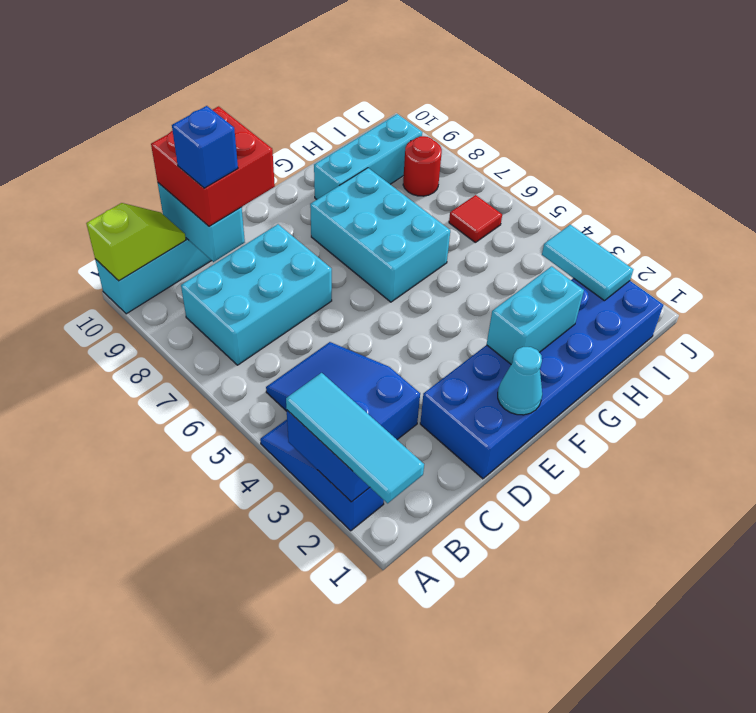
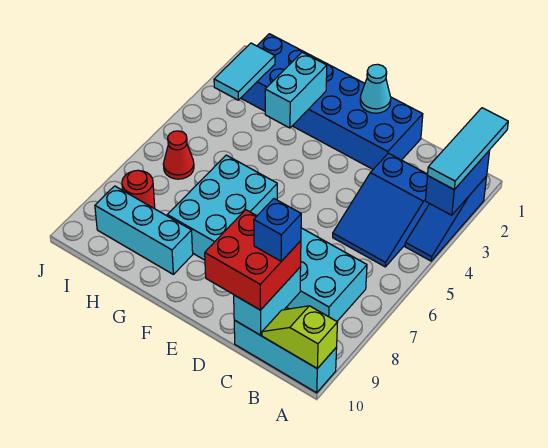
cyan brick F2:G2 level 2 -> cyan brick G2:G3 level 2
red tile I6 level 1 -> red cone I6 level 1

